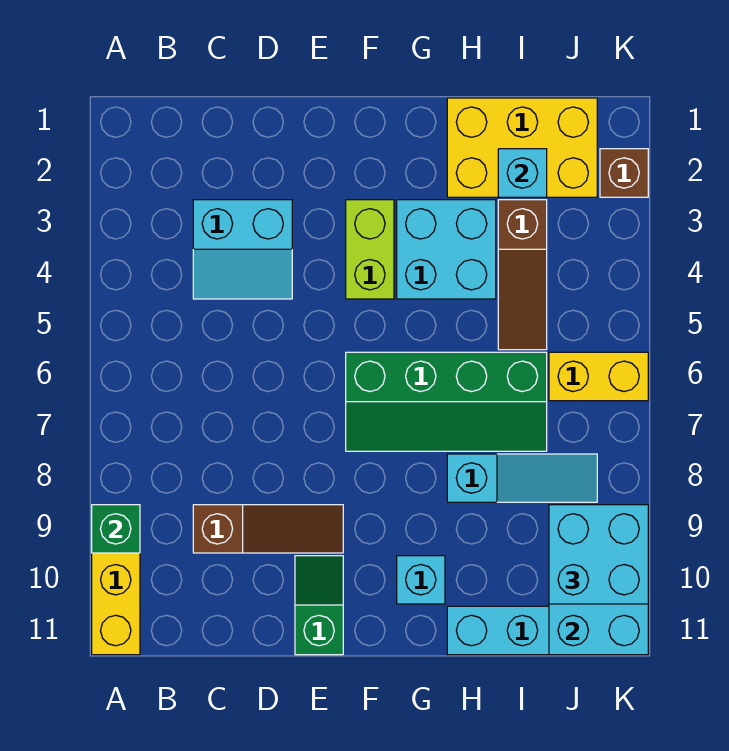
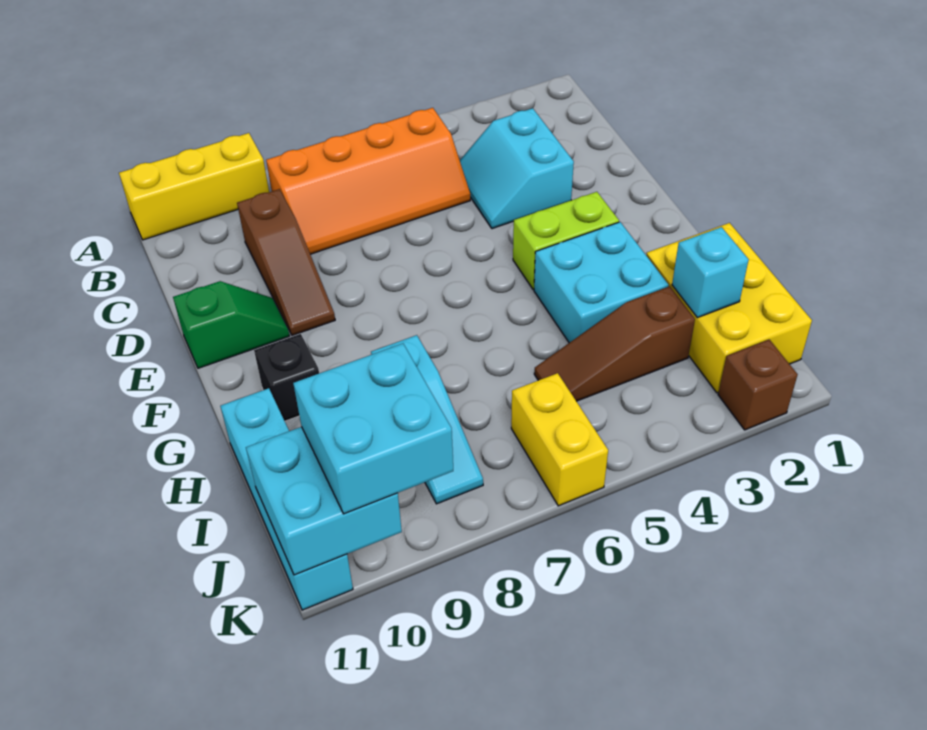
green brick A9 level 2 -> none
none -> orange slope B5:C8 level 1 top B
green slope F6:I7 level 1 top 6 -> none
cyan brick G10 level 1 -> black brick G10 level 1

